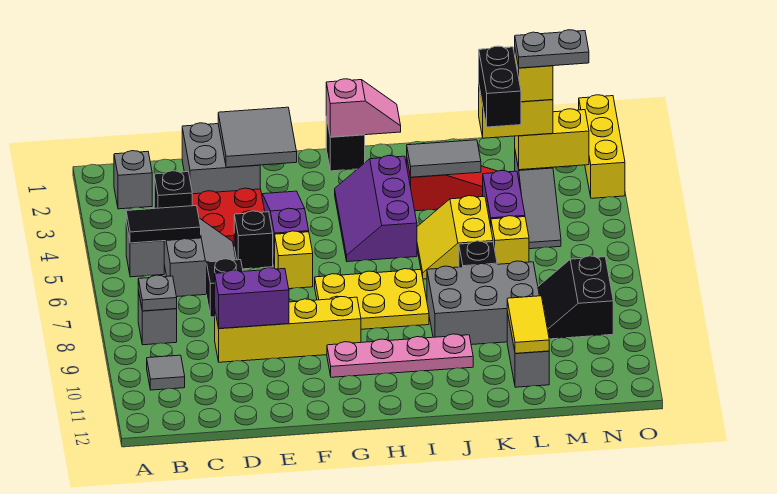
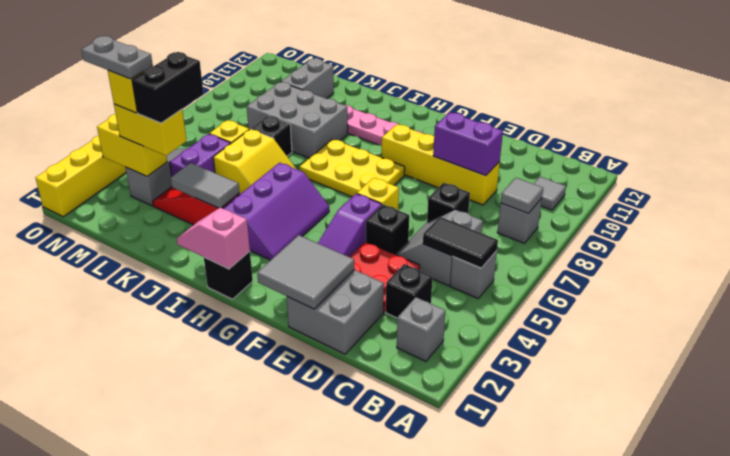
grey plate B8 level 2 -> grey tile B8 level 2
yellow tile L10:L11 level 2 -> none
black slope M8:N9 level 1 top N -> none

